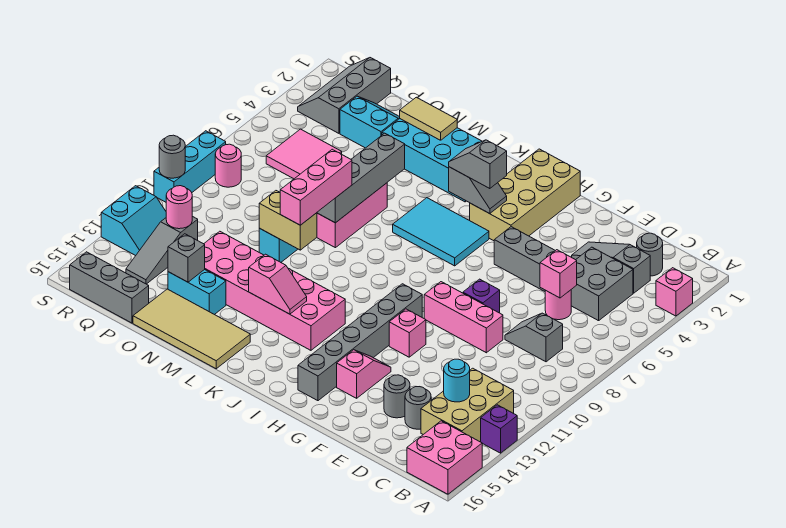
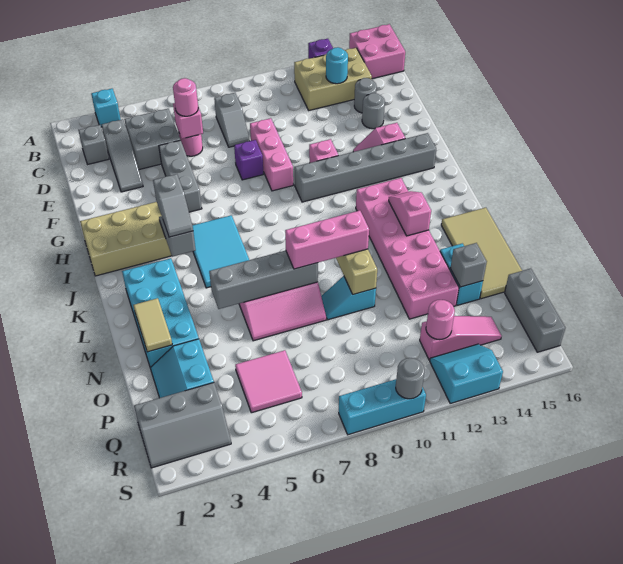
pink brick A3 level 1 -> cyan brick A3 level 1
grey round brick C2 level 1 -> grey brick C2 level 1
grey slope Q12:Q14 level 1 top 12 -> pink slope Q12:Q14 level 1 top 12
pink round brick R8 level 1 -> pink round brick D6 level 3

